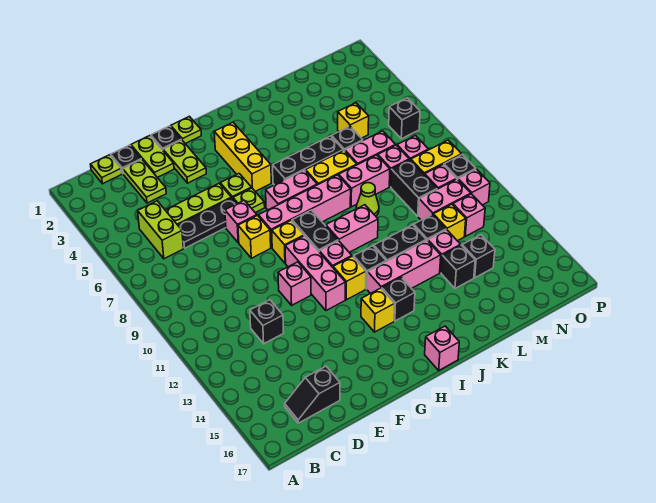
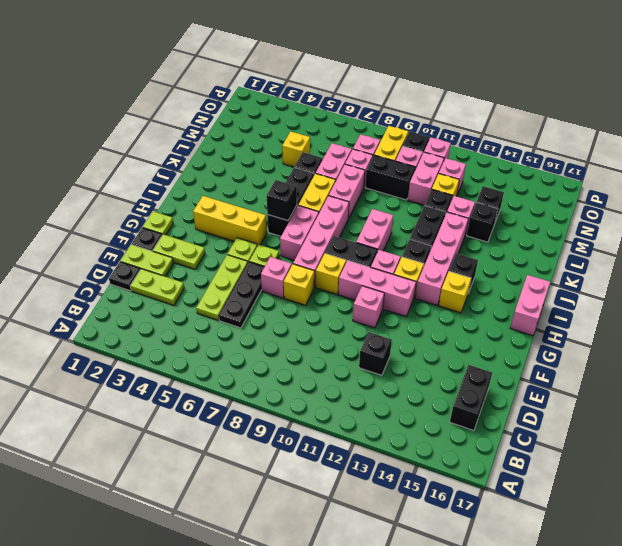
lime plate C1 level 1 -> none
lime brick C5:C6 level 1 -> none
black slope C16:D16 level 1 top D -> black brick C16:D16 level 1
pink brick I13:K13 level 1 -> pink brick H13:K13 level 1
pink brick I17 level 1 -> pink brick H17:I17 level 1
lime cone K9 level 1 -> none
black brick O6 level 1 -> black brick I6 level 2

